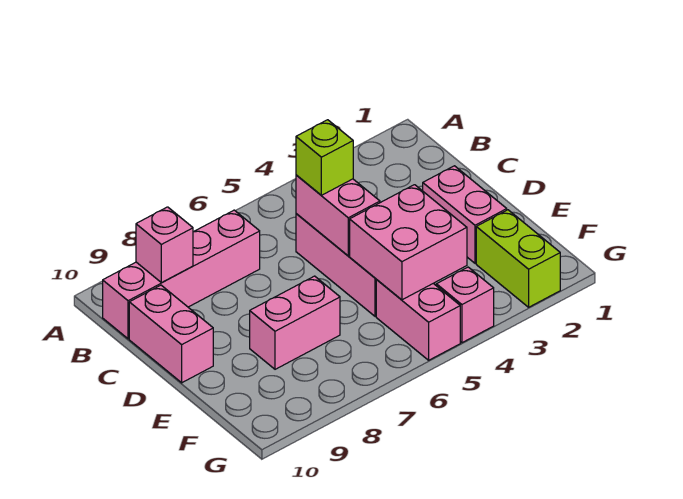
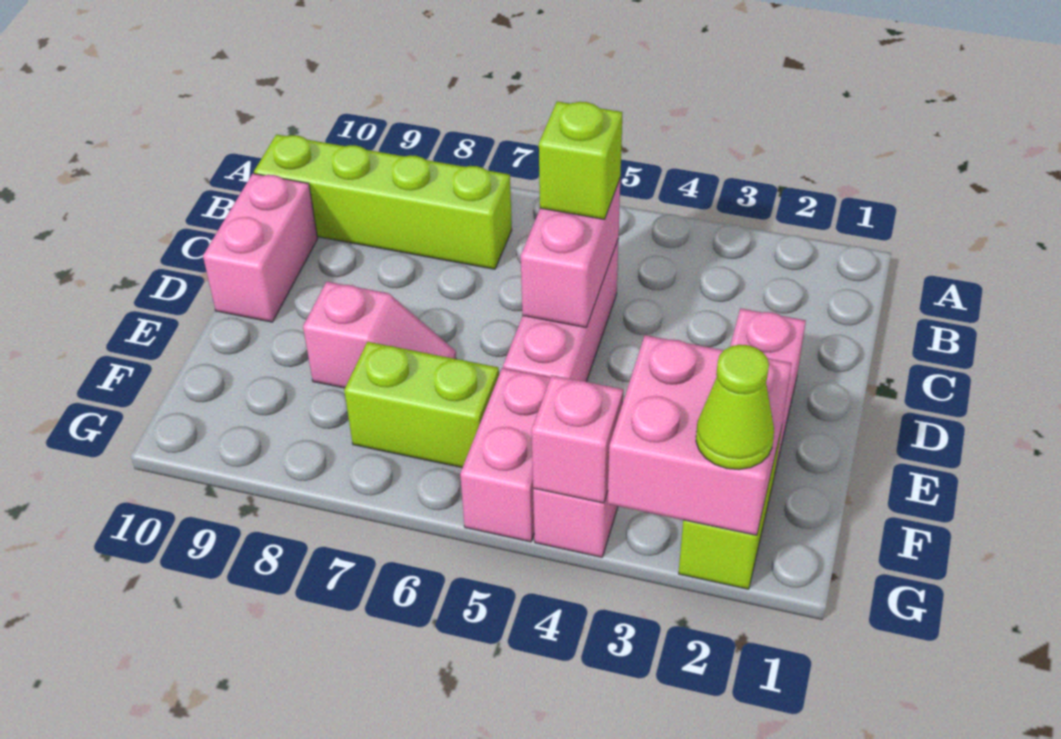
pink brick B7:B10 level 1 -> lime brick B7:B10 level 1
pink brick B9 level 2 -> pink brick G4 level 2
pink brick E4:F5 level 2 -> pink brick F2:G3 level 2
pink brick E7:E8 level 1 -> pink slope E7:E8 level 1 top 8
none -> lime brick F6:F7 level 1
none -> lime cone G2 level 3

